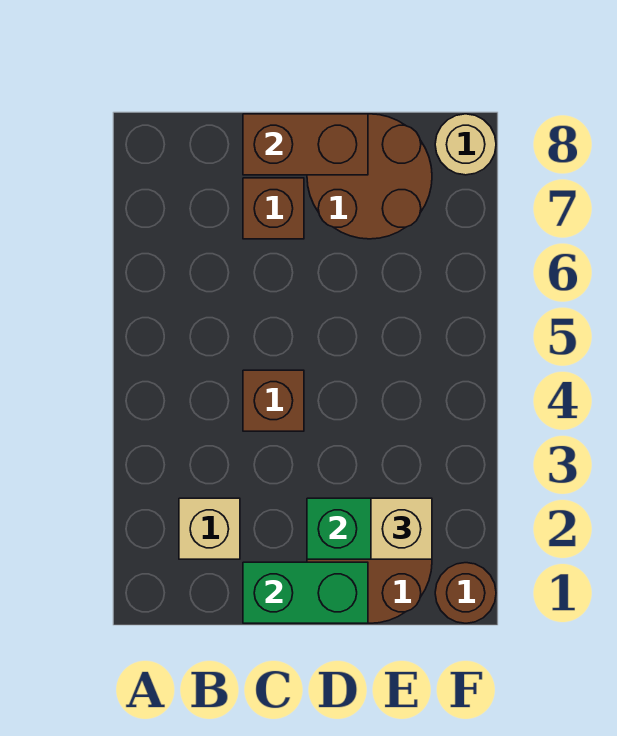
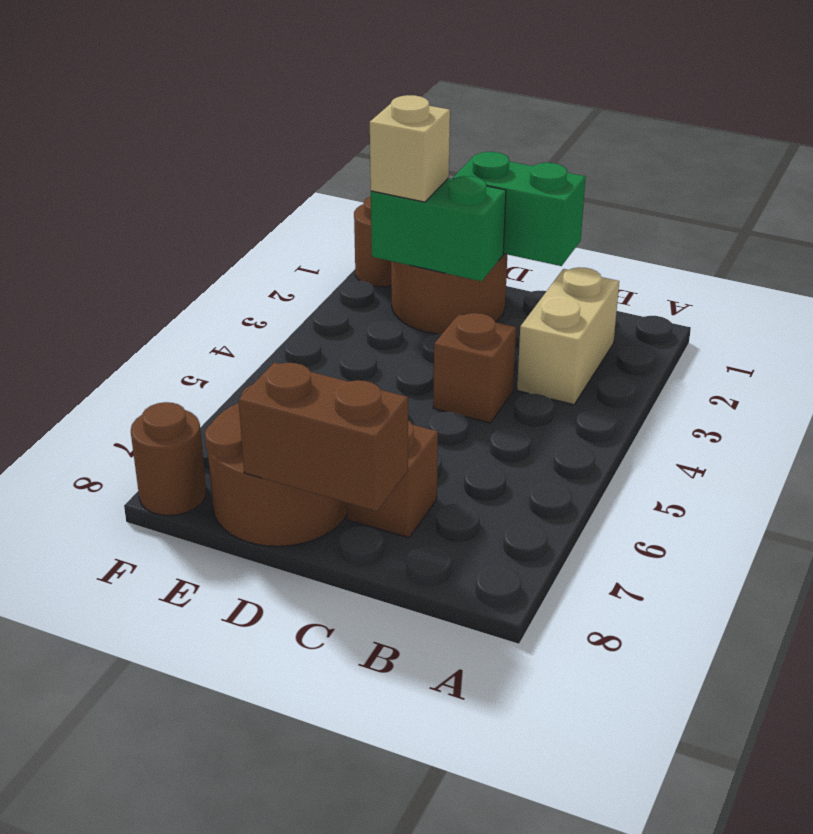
tan brick B2 level 1 -> tan brick B2:B3 level 1
tan round brick F8 level 1 -> brown round brick F8 level 1

